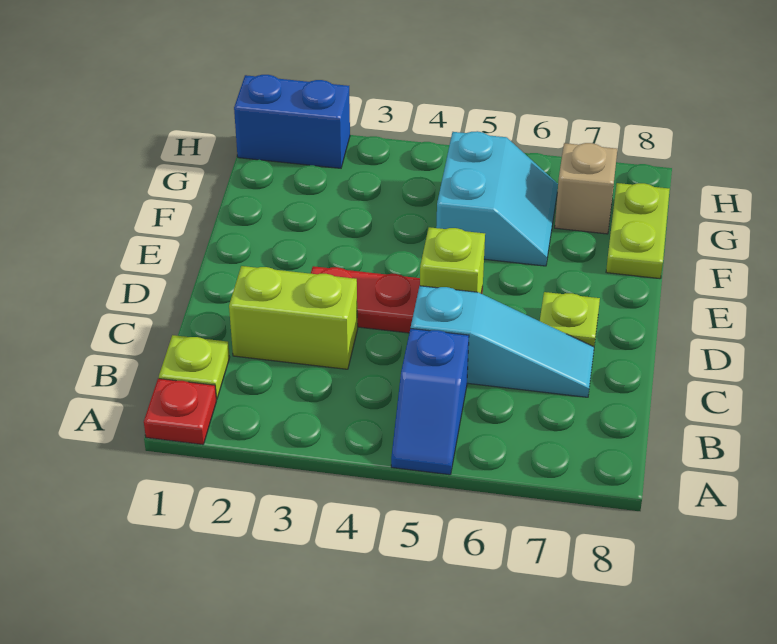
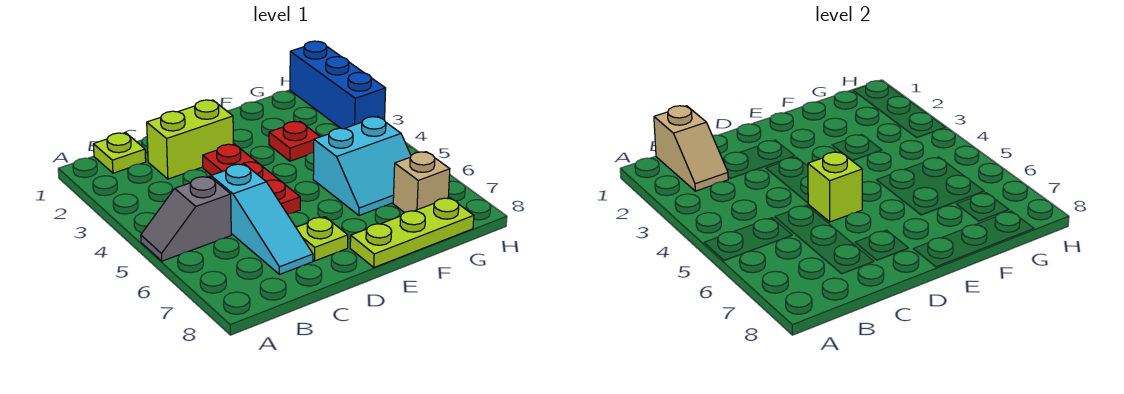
red plate A1 level 1 -> red plate F3 level 1
blue slope A5:B5 level 1 top B -> grey slope A5:B5 level 1 top B
none -> tan slope B1:B2 level 2 top 1
lime brick C2:C3 level 1 -> lime brick C2:D2 level 1
lime plate F8:G8 level 1 -> lime plate E8:G8 level 1
blue brick H1:H2 level 1 -> blue brick H1:H3 level 1

